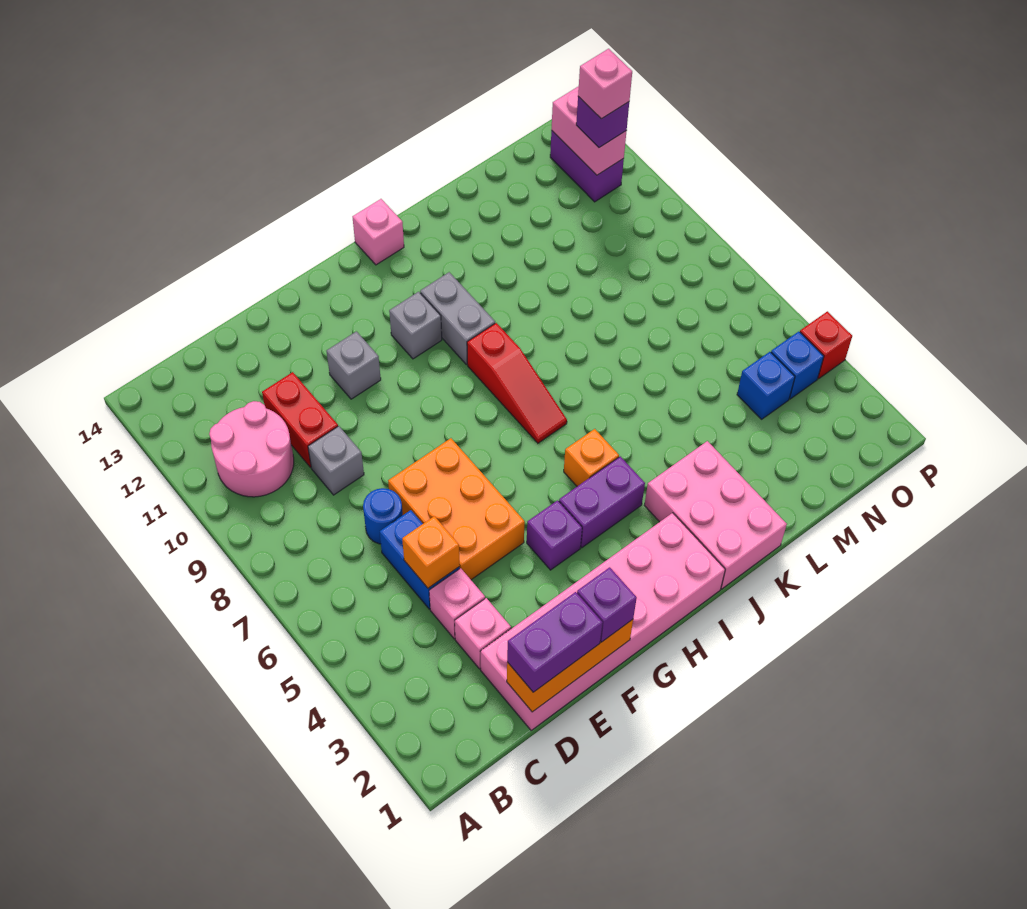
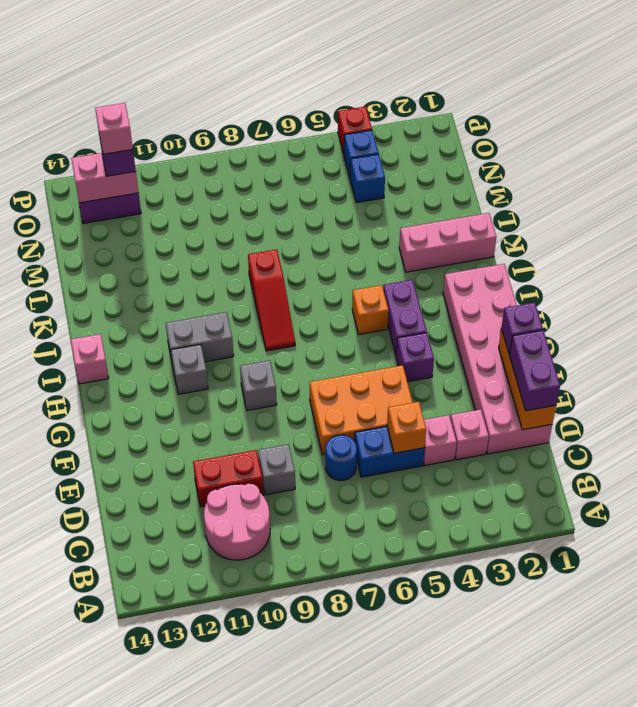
grey brick F11 level 1 -> grey brick G9 level 1
red slope I7:I9 level 1 top 9 -> red slope I8:K8 level 1 top K
pink brick J1:K3 level 1 -> pink brick K1:K3 level 1

